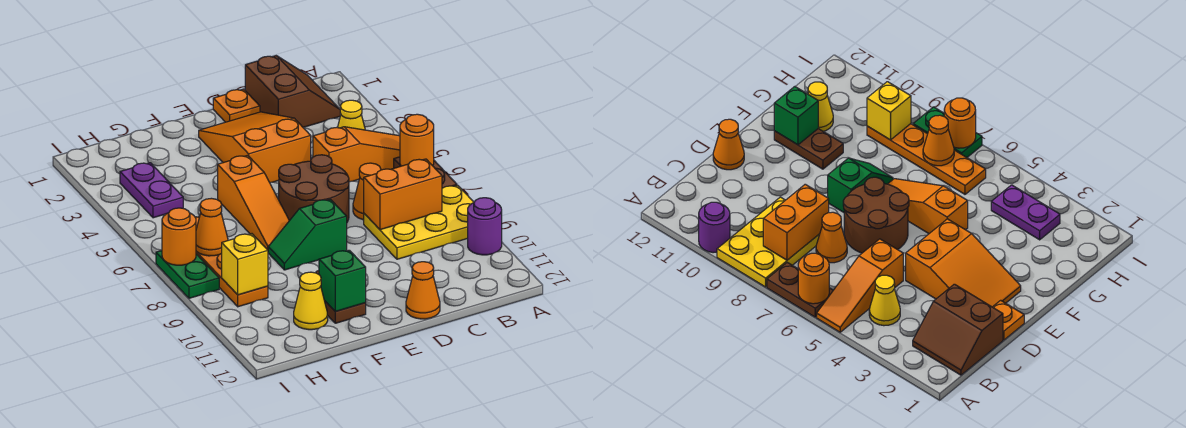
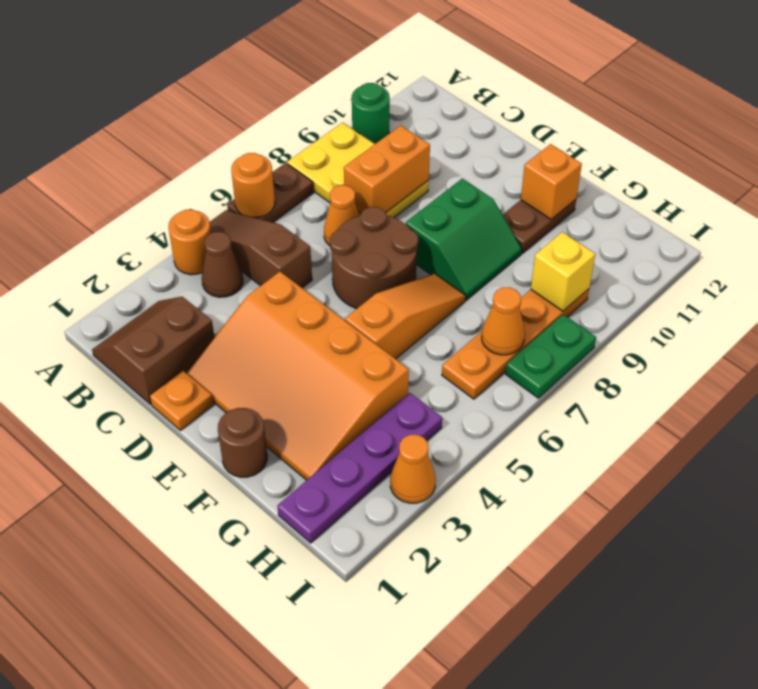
orange slope A5:C5 level 1 top C -> brown slope A5:C5 level 1 top C
purple round brick A10 level 1 -> green round brick A10 level 1
yellow cone B4 level 1 -> brown cone B4 level 1
orange brick B8:C8 level 2 -> orange brick C8:C9 level 2
orange slope D2:E4 level 1 top 4 -> orange slope D2:G4 level 1 top 4
orange cone D12 level 1 -> orange cone I3 level 1
green slope E8:F8 level 1 top E -> green slope E8:F9 level 1 top E
none -> brown round brick F1 level 1
green brick F11 level 2 -> orange brick F11 level 2
yellow cone G11 level 1 -> none
purple plate H3:H4 level 1 -> purple plate H1:H4 level 1
orange round brick I7 level 2 -> orange round brick A4 level 1

